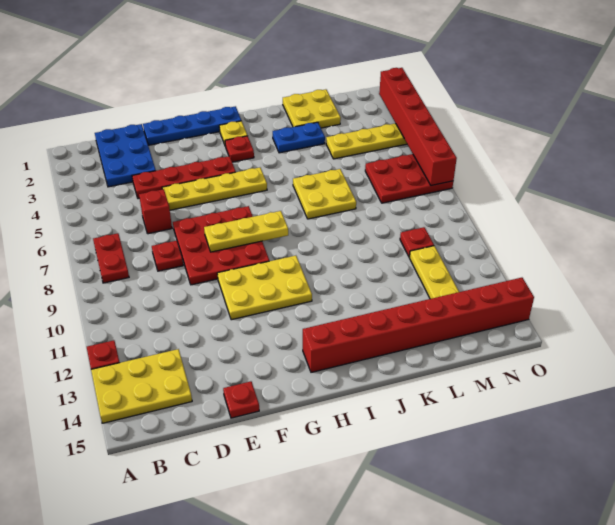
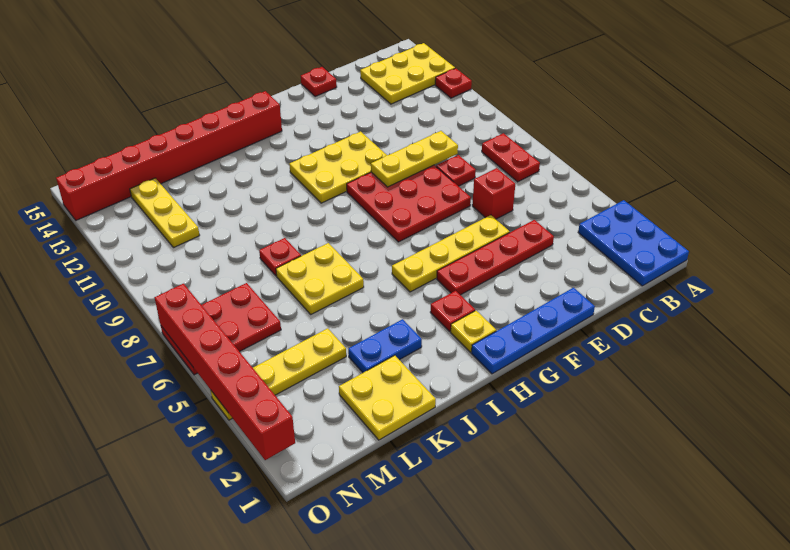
blue plate C1:D3 level 1 -> blue plate A1:B3 level 1
yellow plate F8:H8 level 2 -> yellow plate D9:F9 level 2
red plate M10 level 1 -> red plate K8 level 1

